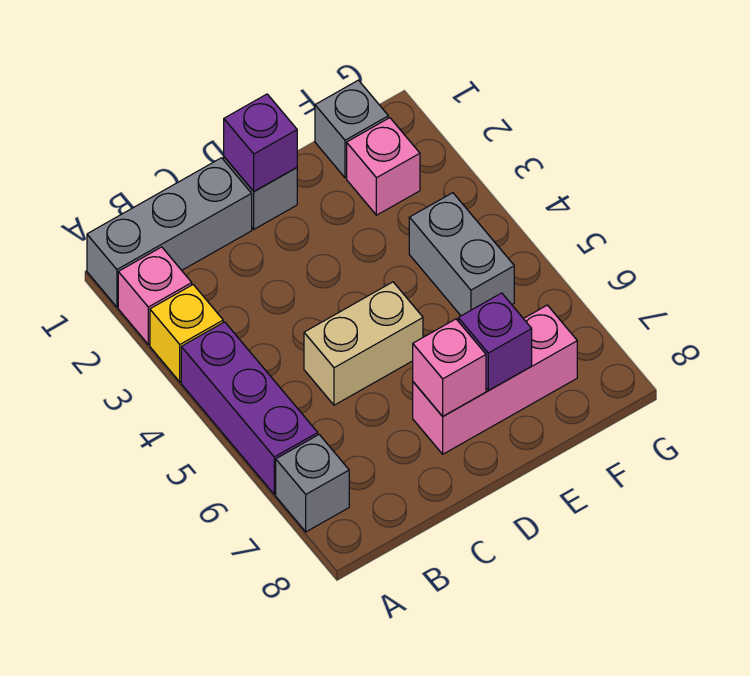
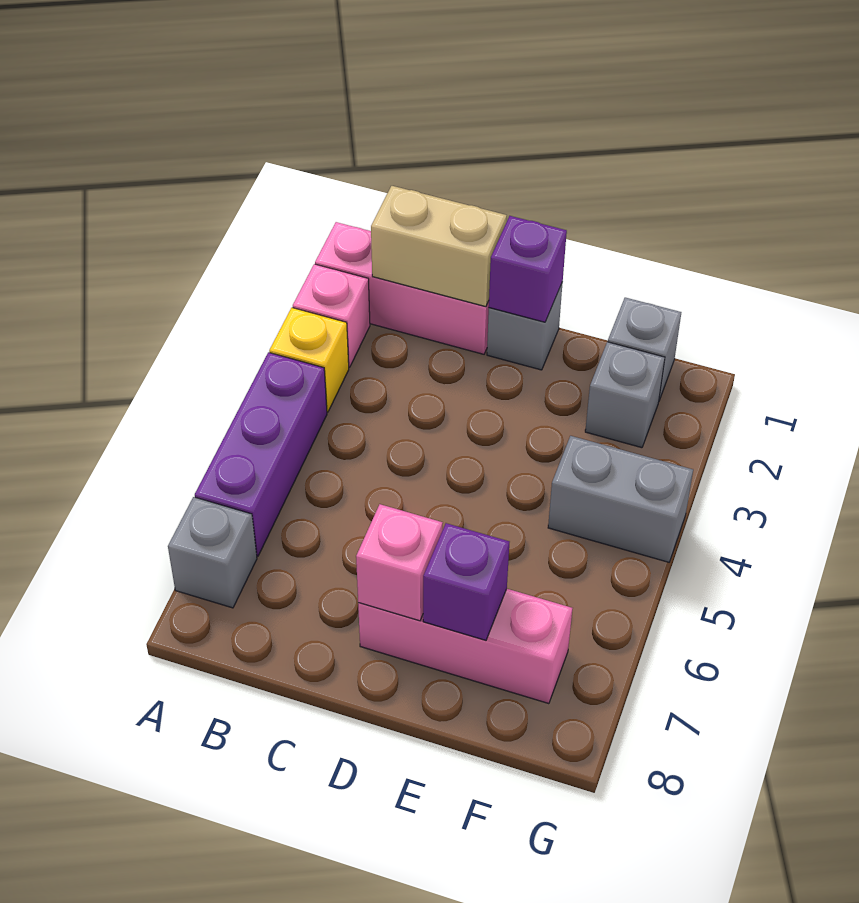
grey brick A1:C1 level 1 -> pink brick A1:C1 level 1
tan brick C5:D5 level 1 -> tan brick B1:C1 level 2
pink brick F2 level 1 -> grey brick F2 level 1
grey brick F4:F5 level 1 -> grey brick F4:G4 level 1

